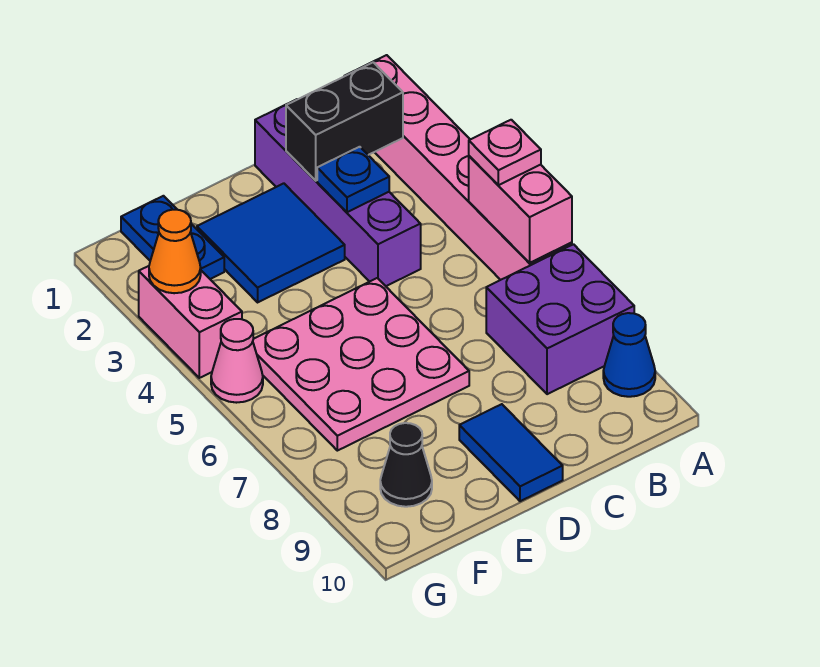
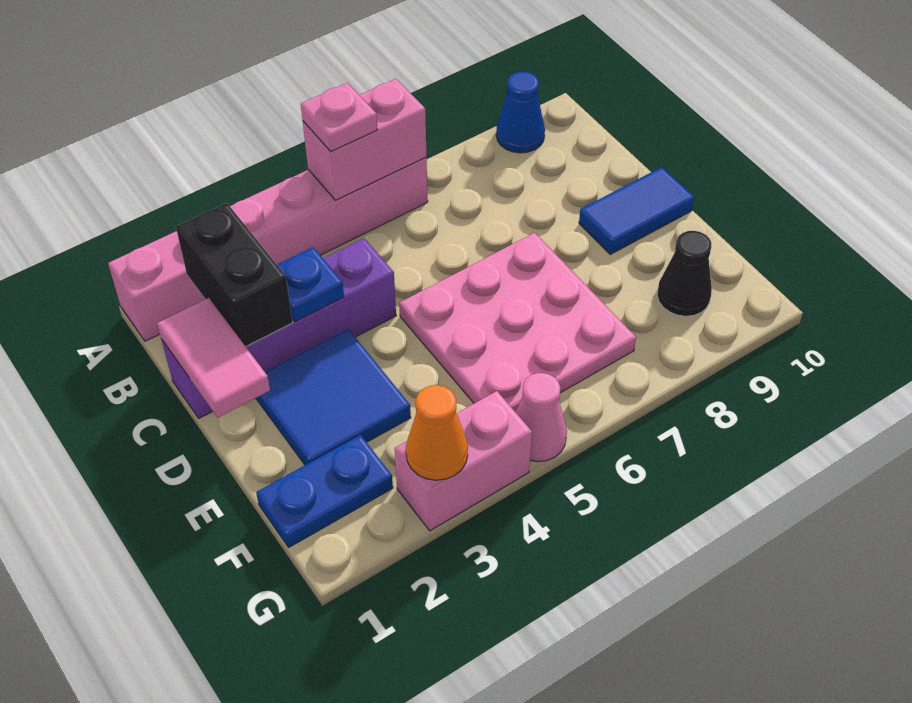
purple brick A7:B8 level 1 -> none
none -> pink tile C1:D1 level 2

